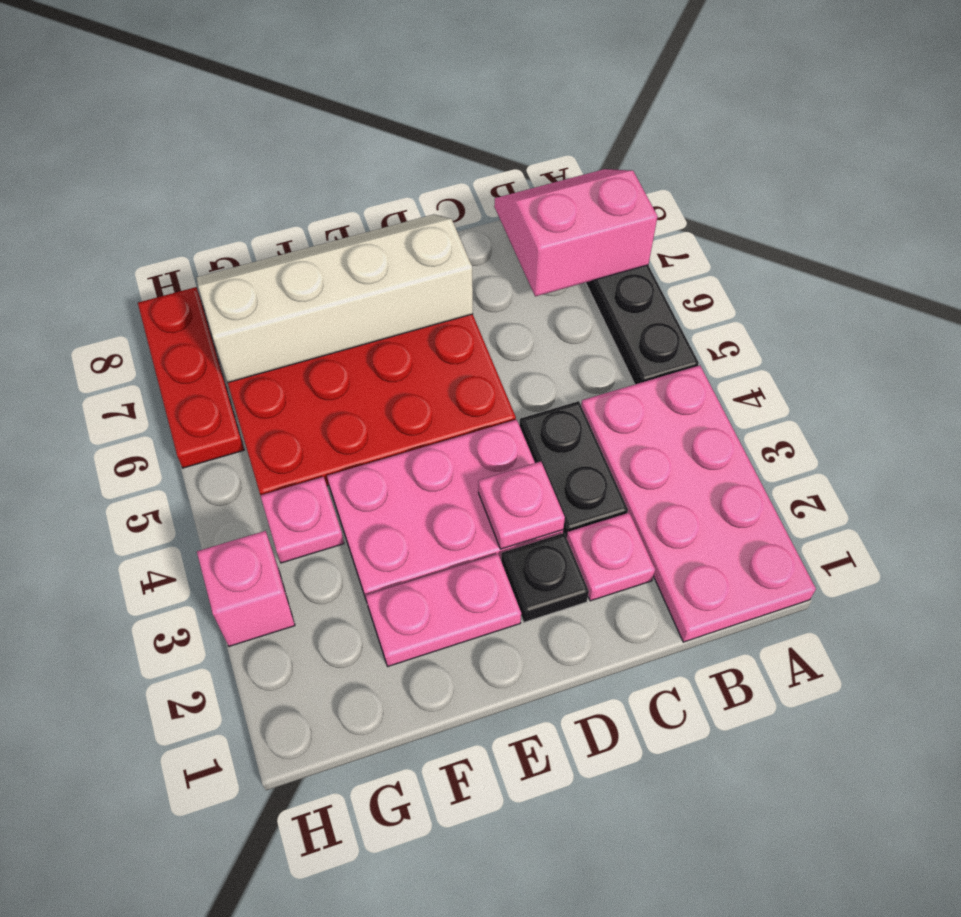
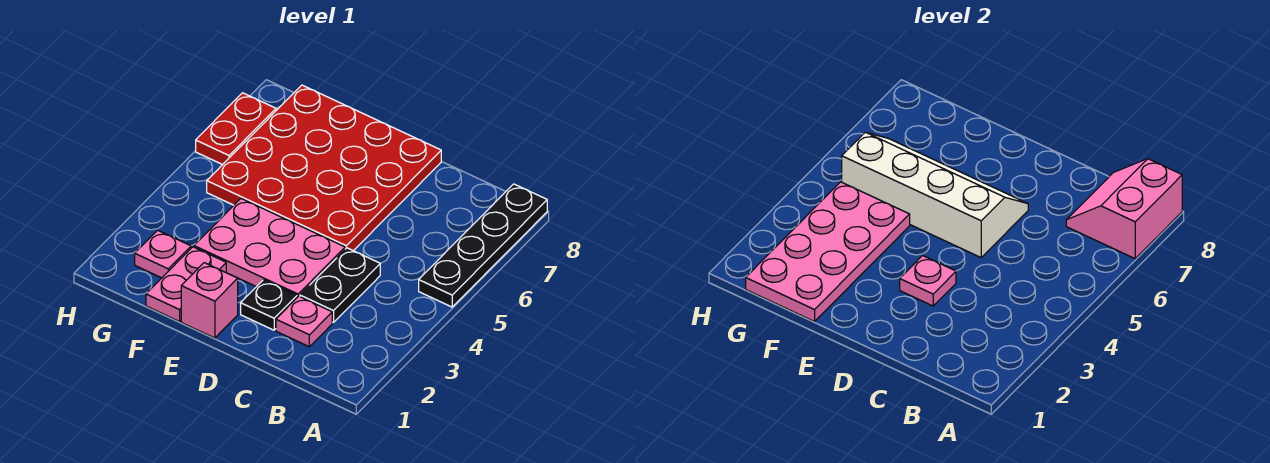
pink plate A1:B4 level 1 -> pink plate F1:G4 level 2
pink slope A7:B8 level 2 top 7 -> pink slope A7:B8 level 2 top A
white slope D7:G8 level 2 top 7 -> white slope D5:G6 level 2 top 5
pink plate E2:F2 level 1 -> pink plate F1:F2 level 1
pink plate G4 level 1 -> pink plate G2 level 1
pink brick H3 level 1 -> pink brick E1 level 1
red plate H6:H8 level 1 -> red plate H6:H7 level 1

